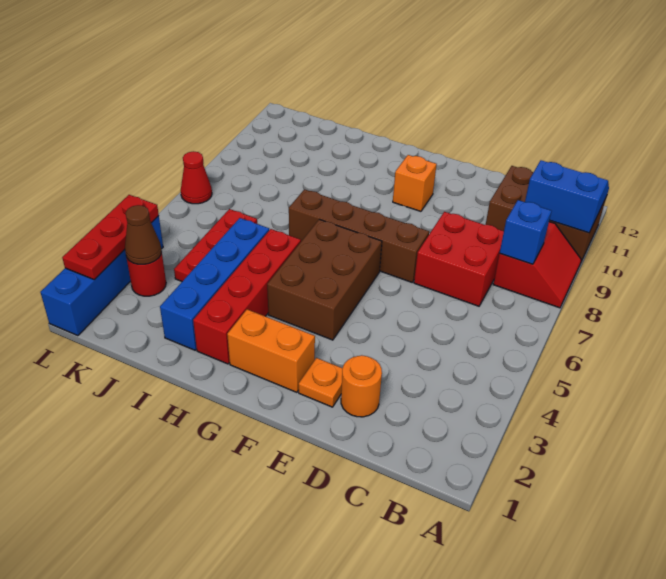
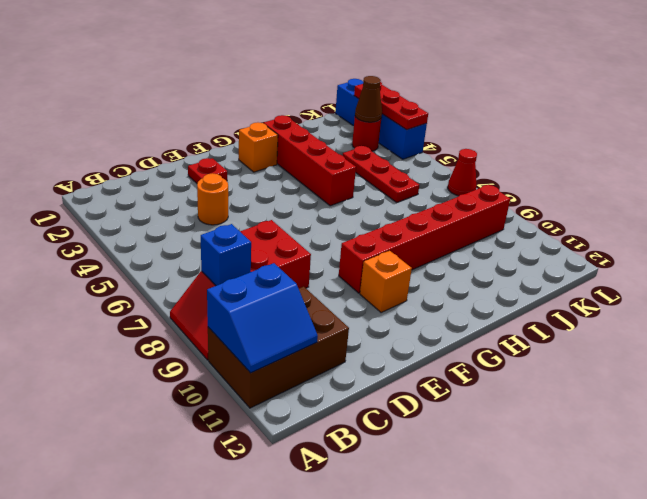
orange round brick D2 level 1 -> orange round brick D4 level 1
orange plate E2 level 1 -> red plate E2 level 1
brown brick E7:H7 level 1 -> none
orange brick F2:G2 level 1 -> orange brick G2 level 1
brown brick F4:G6 level 1 -> none
none -> red brick F9:K9 level 1
blue brick I2:I5 level 1 -> none

